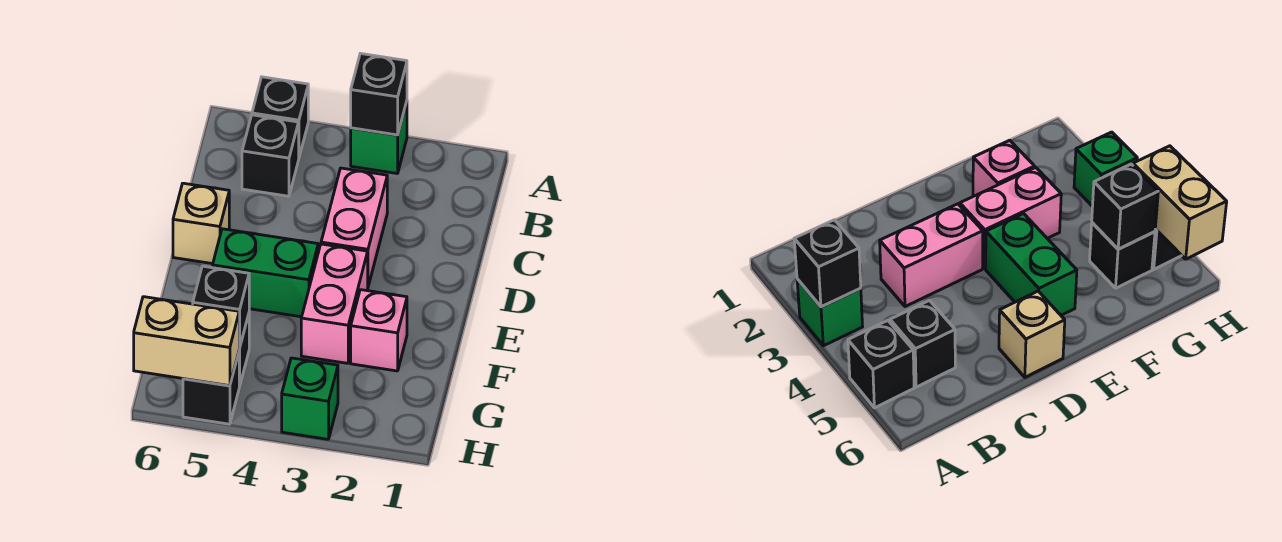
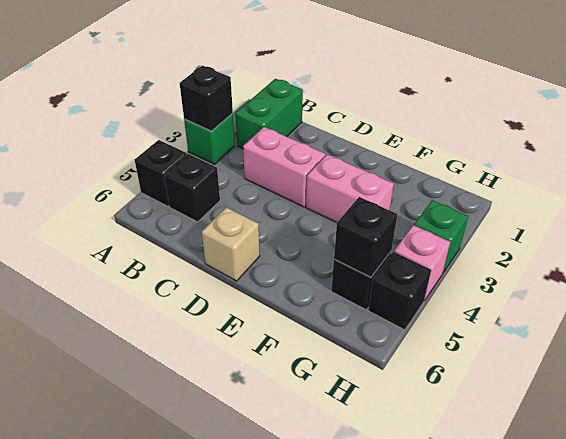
green brick E4:E5 level 1 -> green brick B1:B2 level 1
pink brick F2 level 1 -> pink brick H4 level 1
tan brick H5:H6 level 2 -> none

